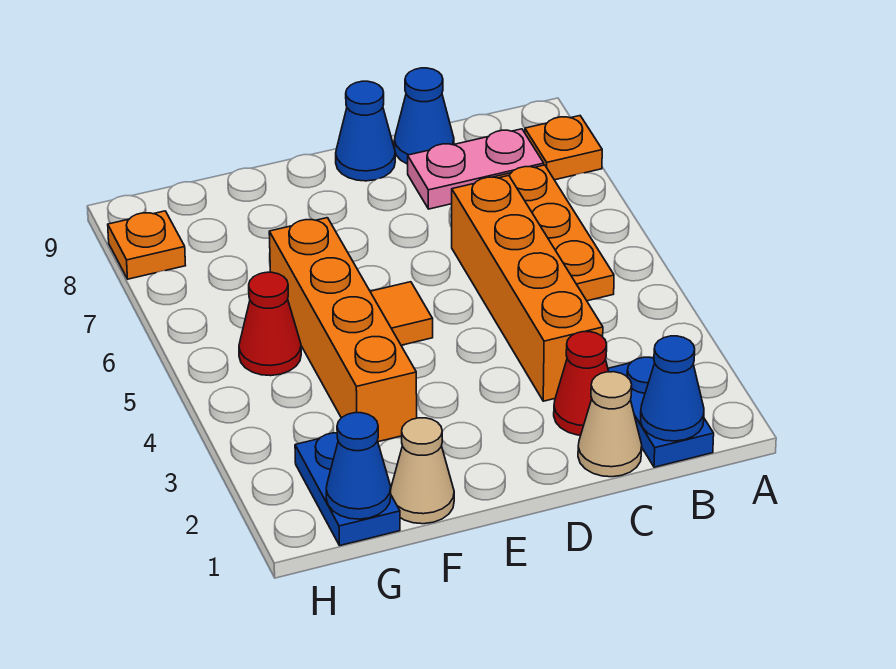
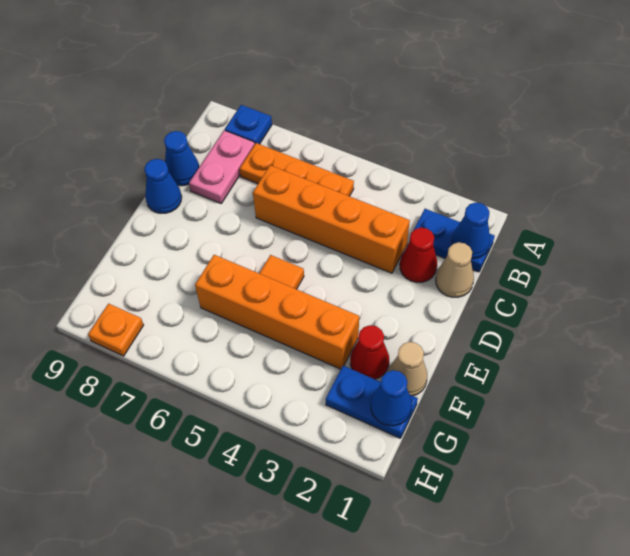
orange plate A8 level 1 -> blue plate A8 level 1
red cone G5 level 1 -> red cone F2 level 1

